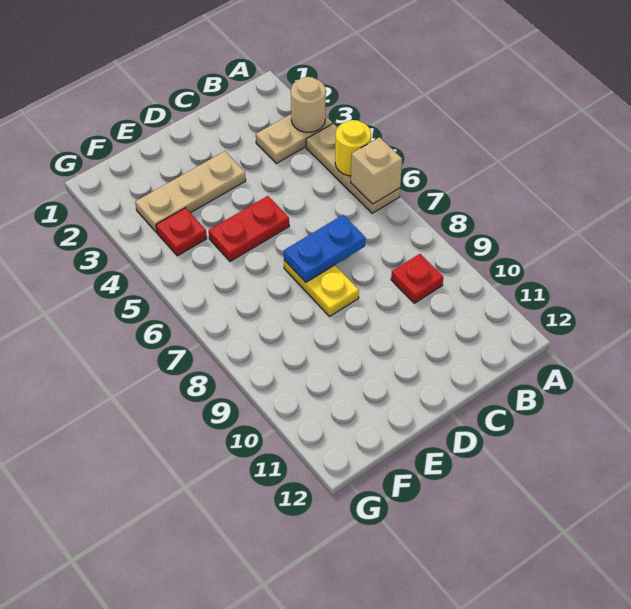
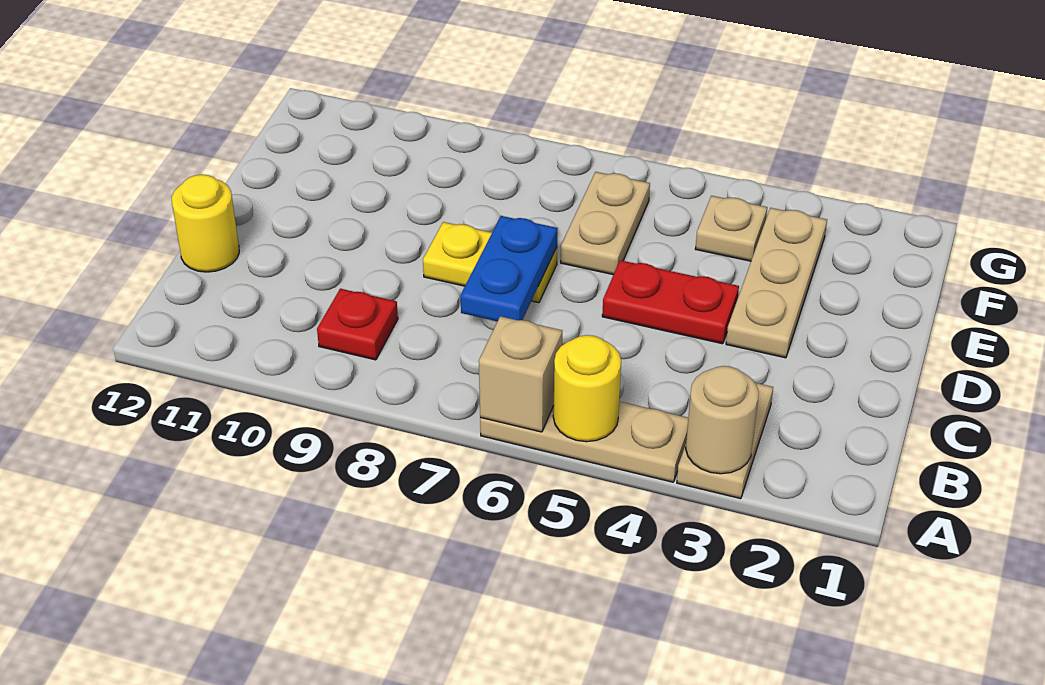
none -> yellow round brick C12 level 1
red plate D5:E5 level 1 -> red plate D4:D5 level 1
none -> tan plate E6:F6 level 1
red plate F4 level 1 -> tan plate F4 level 1

